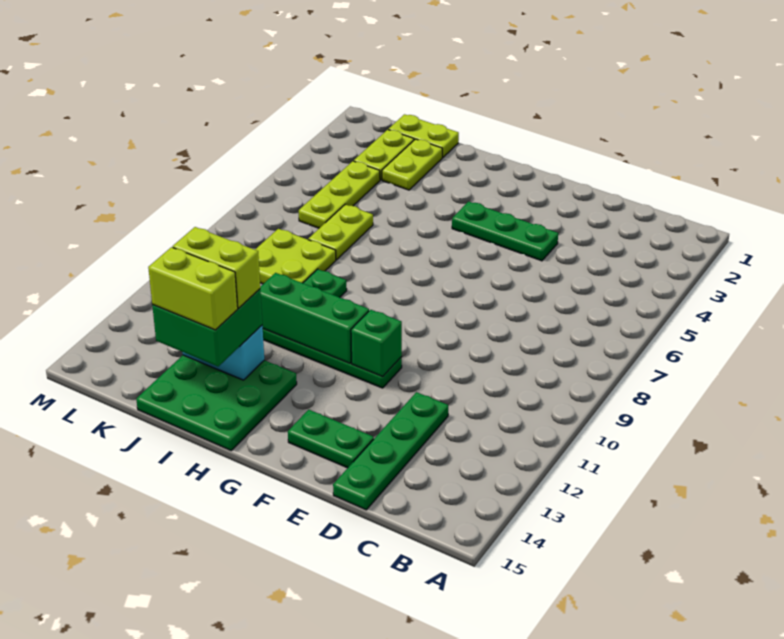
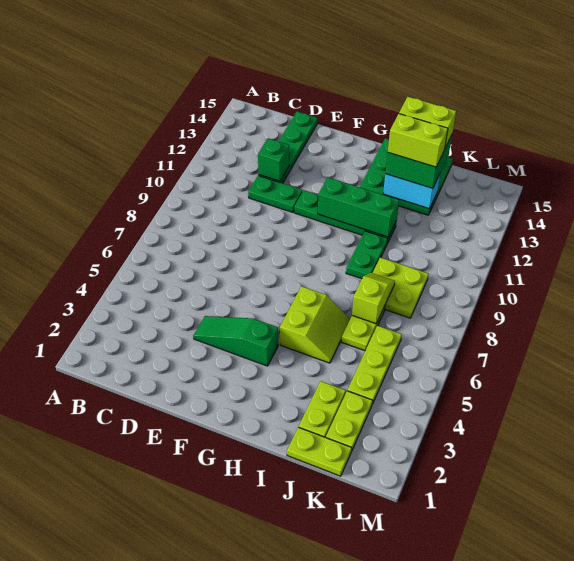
green plate E4:G4 level 1 -> green slope E4:G4 level 1 top G
green plate E14:F14 level 1 -> green plate D11:E11 level 1
green brick F11 level 2 -> green brick D12 level 2
none -> lime slope H5:I6 level 1 top H
none -> lime slope J7:J8 level 2 top 7

